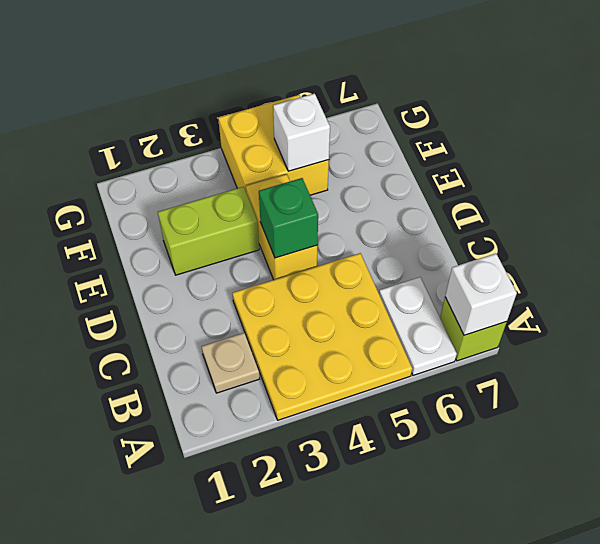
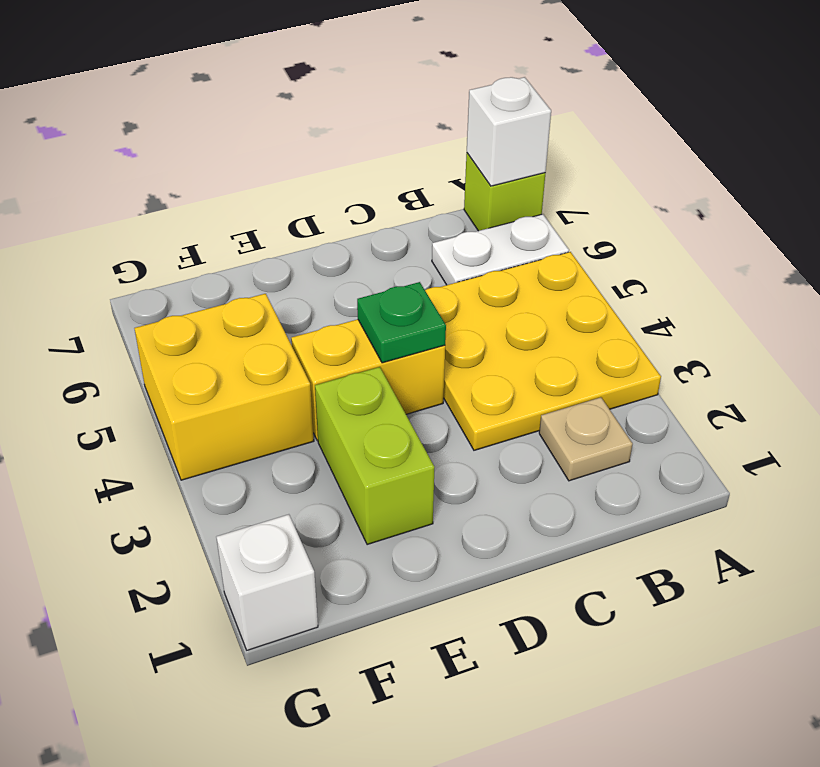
green brick D4 level 2 -> green plate D4 level 2
white brick F5 level 2 -> white brick G1 level 1

